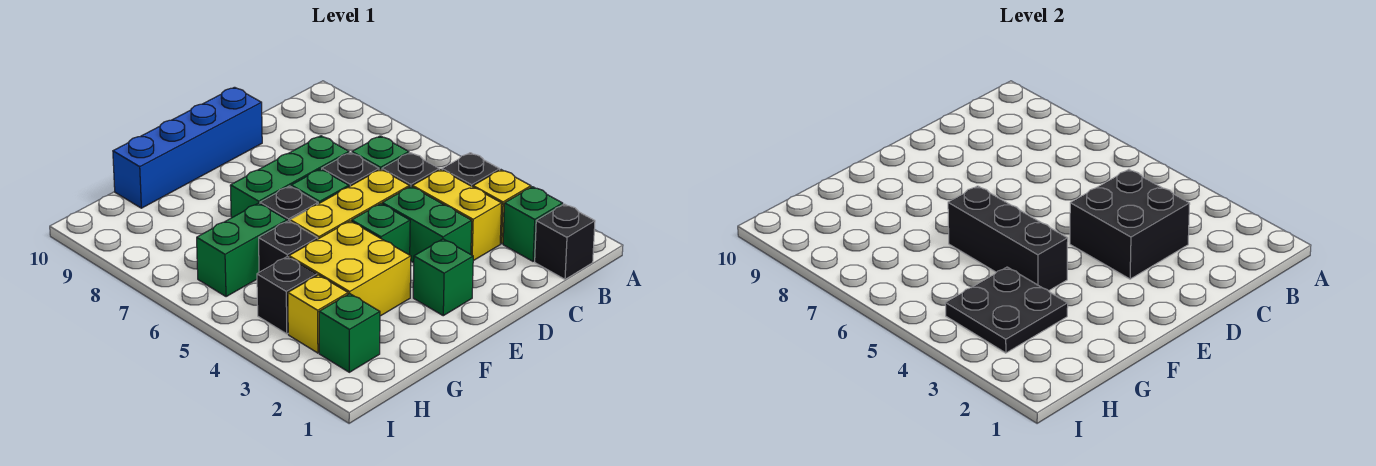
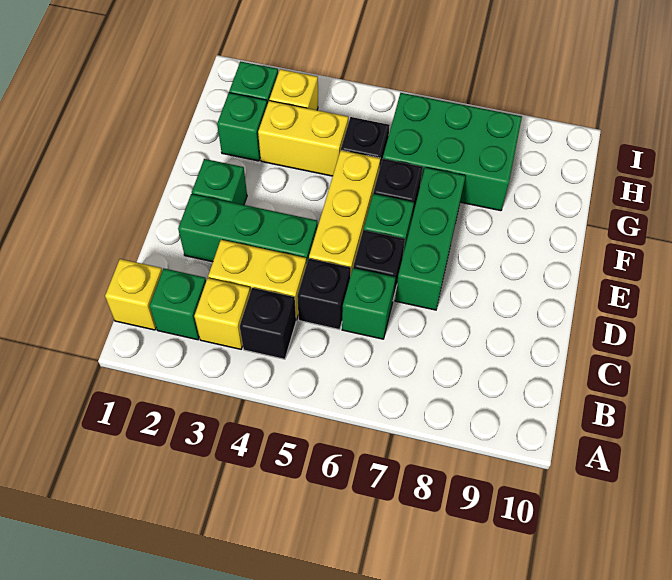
black brick B1 level 1 -> yellow brick B1 level 1
black brick C3:D4 level 2 -> none
green brick D3:D4 level 1 -> green brick D2:D4 level 1
blue brick D10:G10 level 1 -> none
green brick E4 level 1 -> green brick G2 level 1
yellow brick F3:G4 level 1 -> yellow brick G3:G4 level 1
black brick F4:F6 level 2 -> none
black plate G3:H4 level 2 -> none
green brick G6:H6 level 1 -> green brick G6:H8 level 1
black brick H4 level 1 -> none

